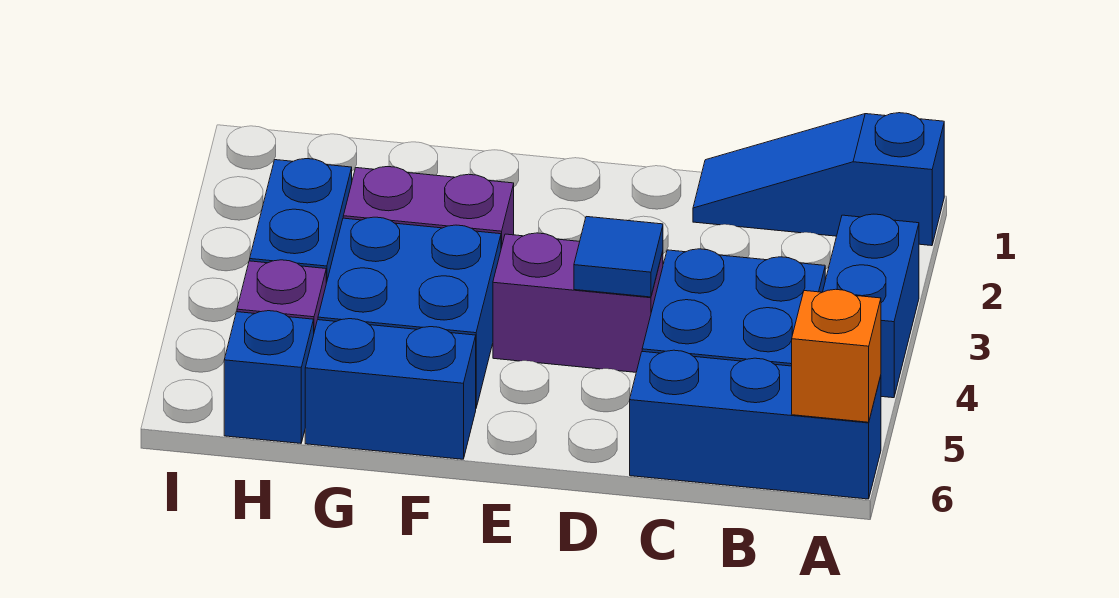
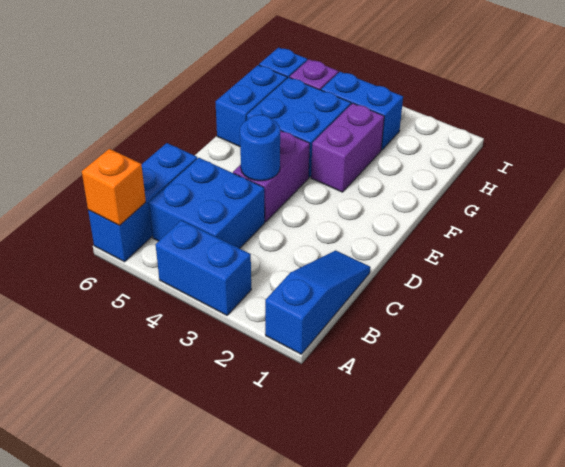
blue tile D4 level 2 -> blue round brick D4 level 2

